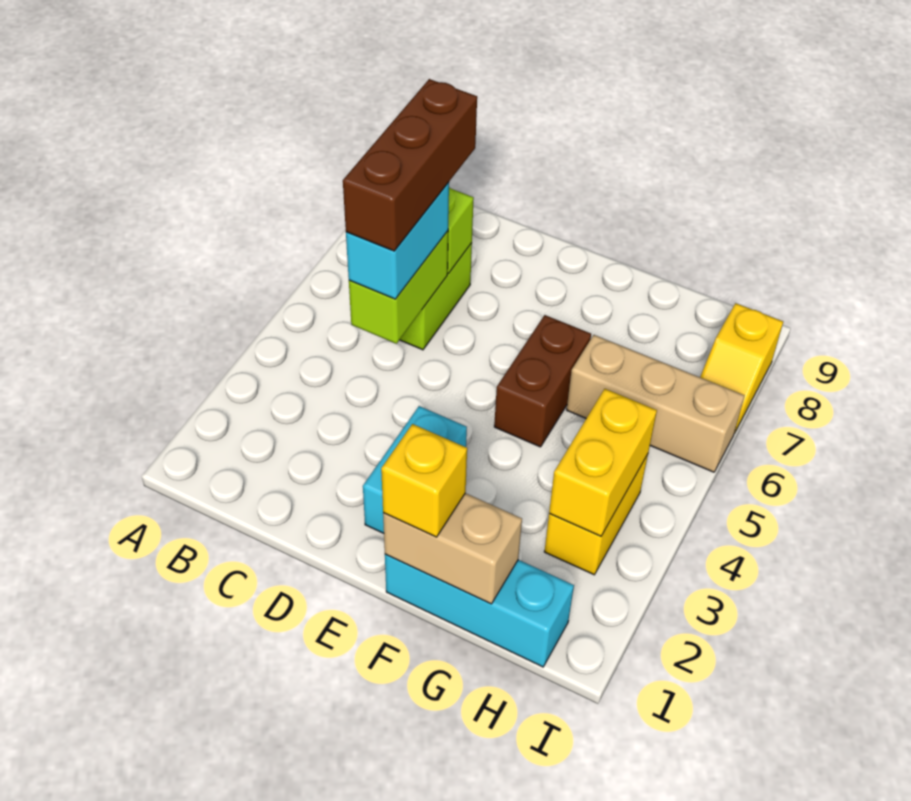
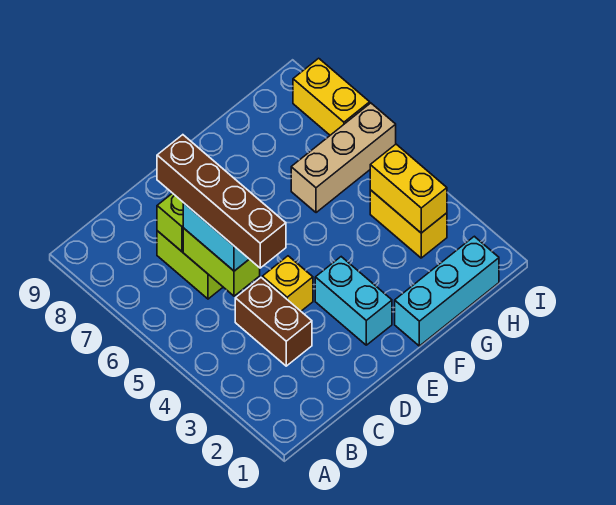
brown brick C5:C7 level 4 -> brown brick C4:C7 level 4
tan brick F1:G1 level 2 -> none
yellow brick F1 level 3 -> yellow brick D4 level 1
brown brick F5:F6 level 1 -> brown brick C3:C4 level 1
yellow slope I7:I8 level 1 top 8 -> yellow brick I7:I8 level 1

